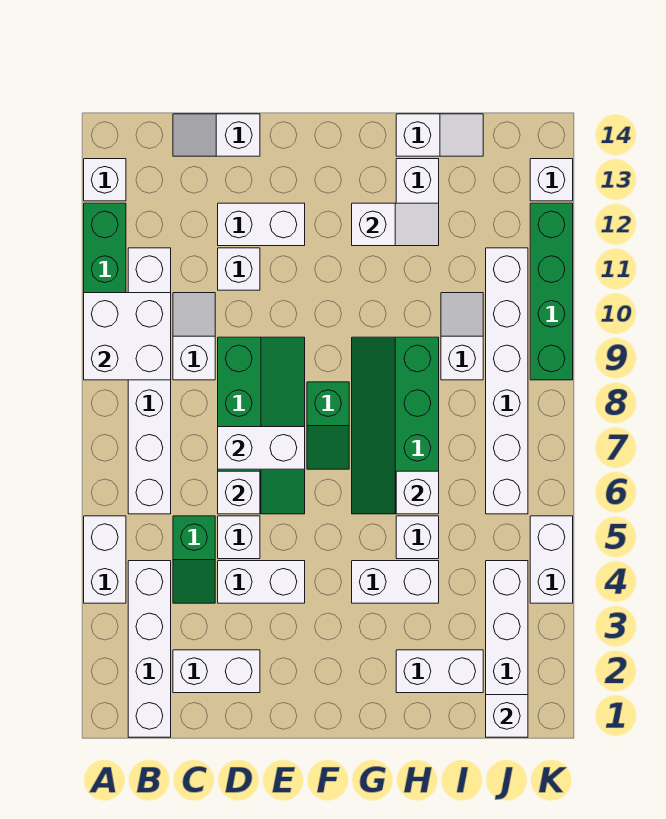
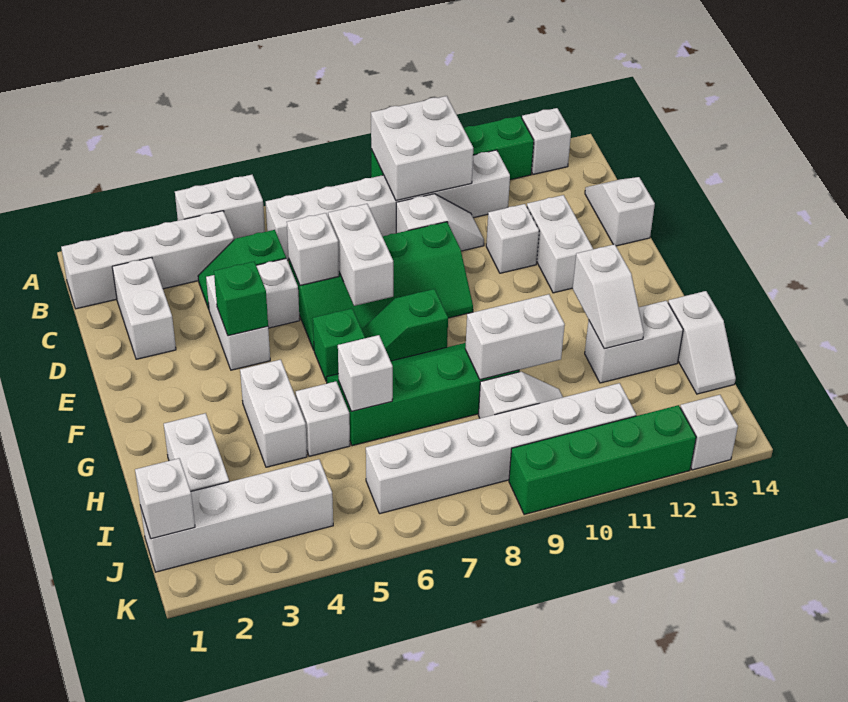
none -> green brick E4 level 2
none -> green brick F6 level 1
white brick K4:K5 level 1 -> white brick H9:H10 level 2

